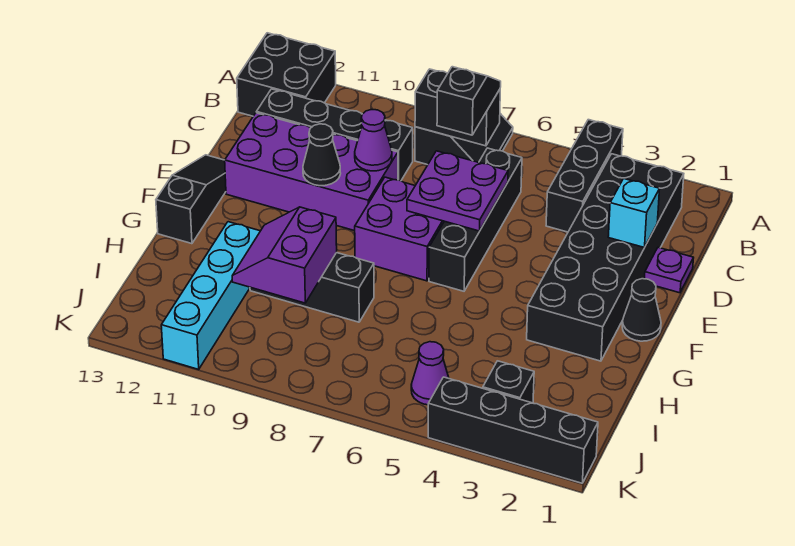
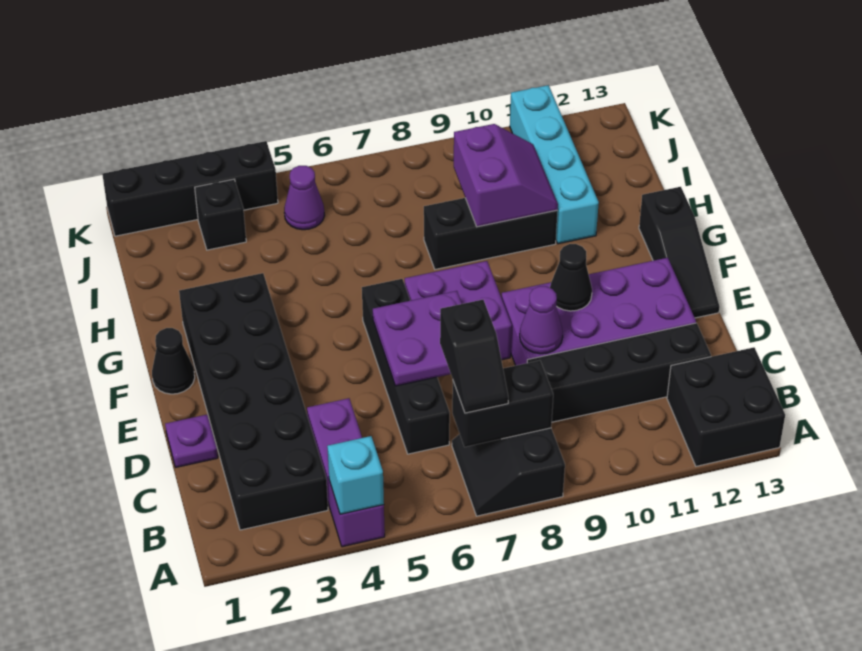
black brick A4:C4 level 1 -> purple brick A4:C4 level 1
cyan brick D2 level 2 -> cyan brick A4 level 2

